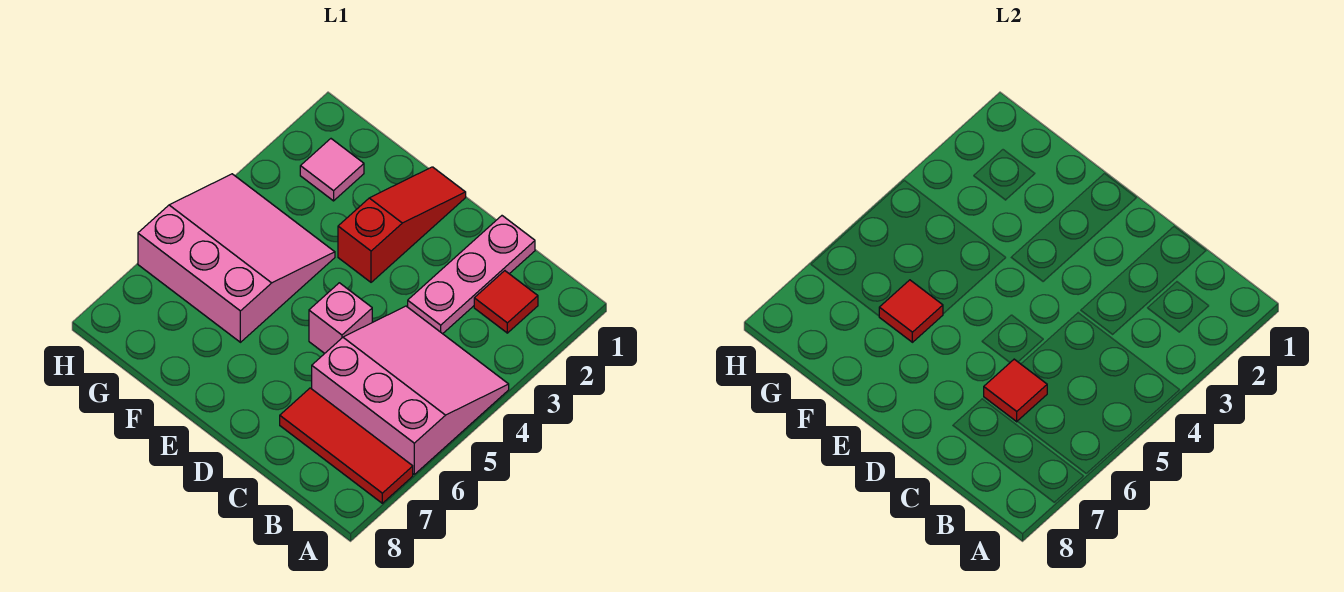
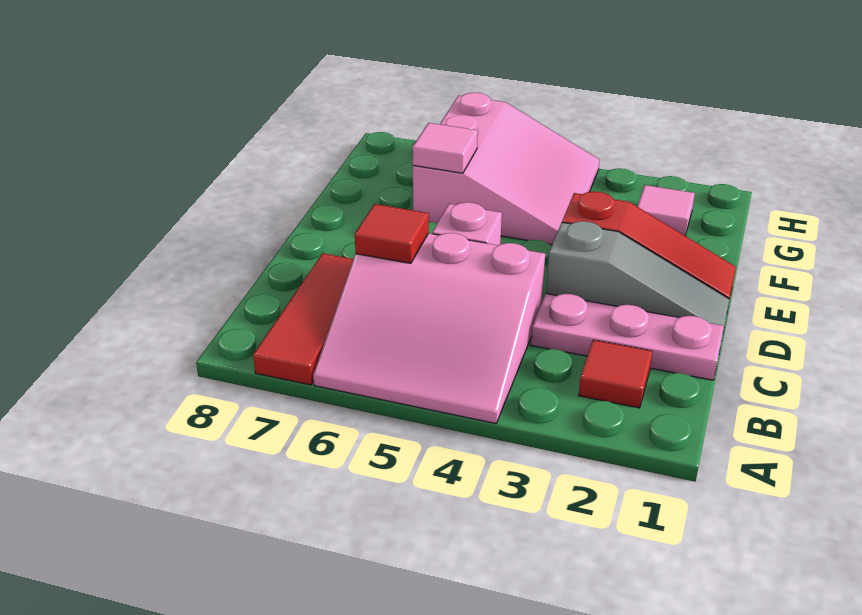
pink slope A4:C6 level 1 top 6 -> pink slope A4:C6 level 1 top C
none -> grey slope D1:D3 level 1 top 3
red tile F6 level 2 -> pink tile F6 level 2

